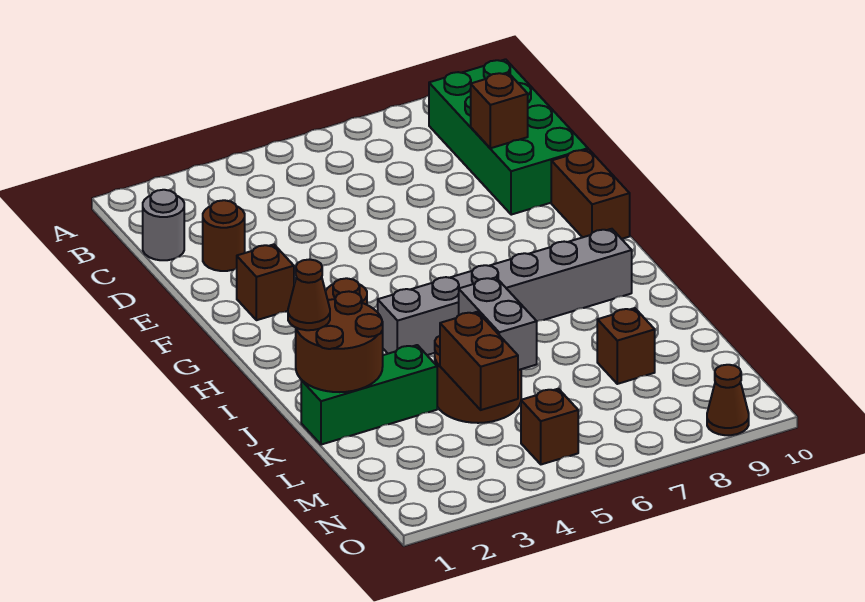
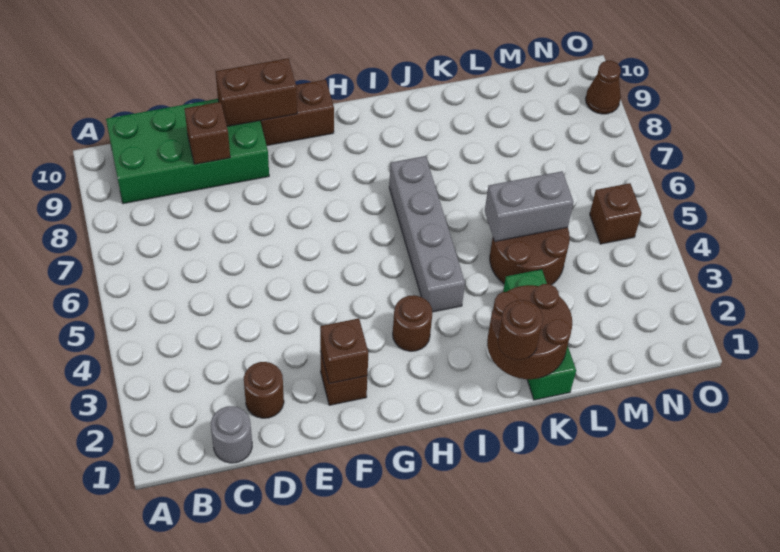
grey brick I4:I9 level 1 -> grey brick I4:I7 level 1
brown cone J1 level 3 -> brown round brick J1 level 3
brown brick L4:M4 level 2 -> brown brick E10:F10 level 2
brown brick L8 level 1 -> brown brick F2 level 2

